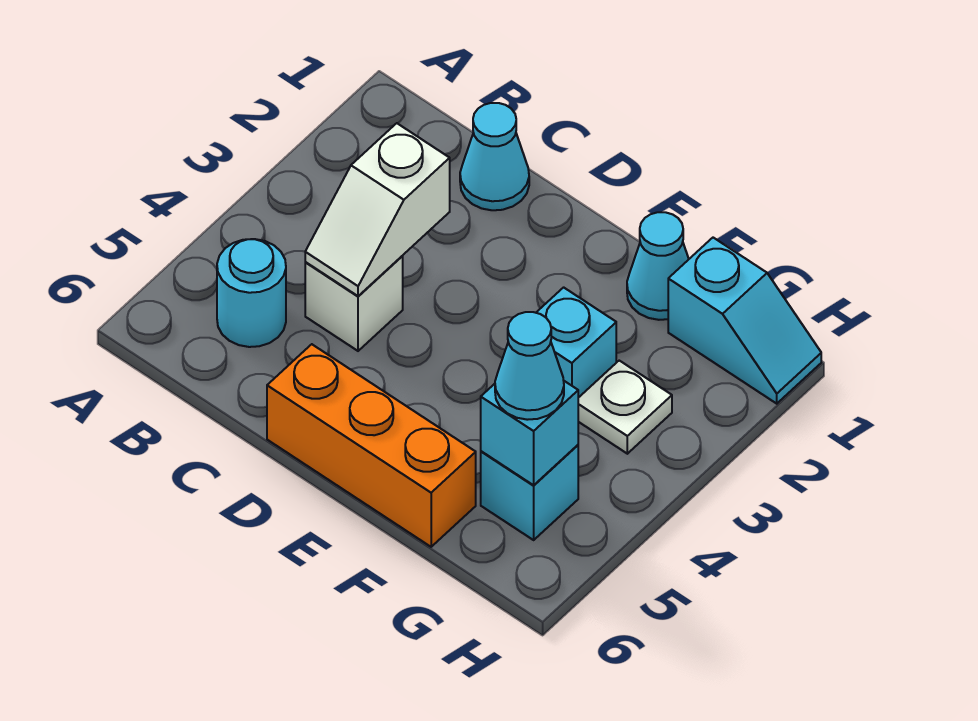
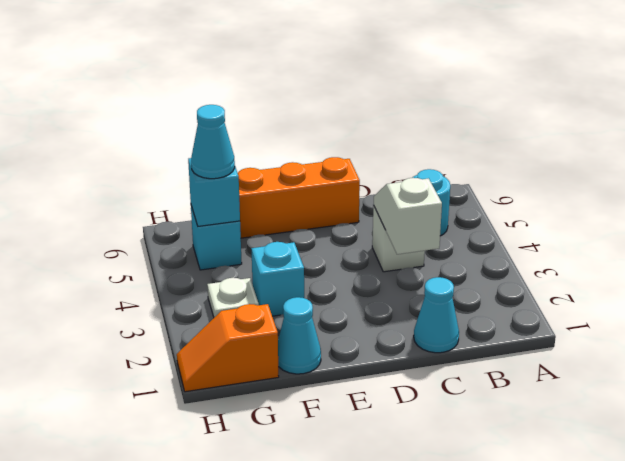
cyan slope G1:H1 level 1 top G -> orange slope G1:H1 level 1 top G

